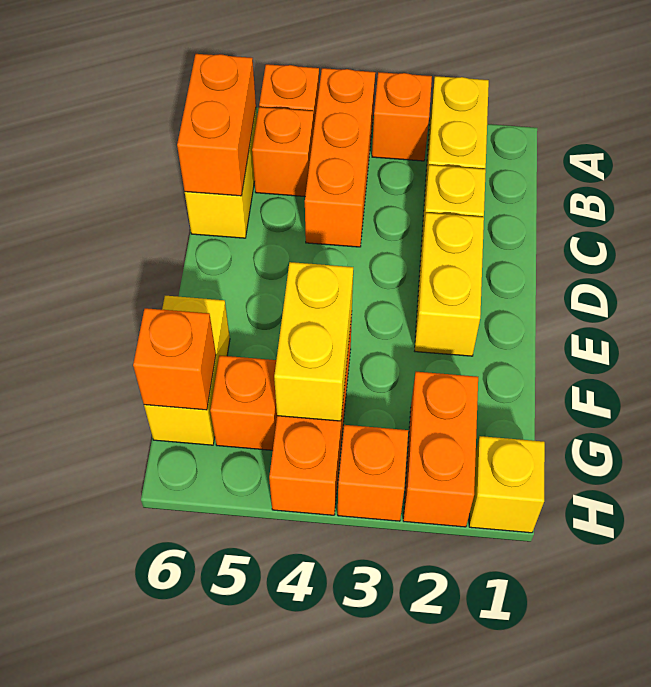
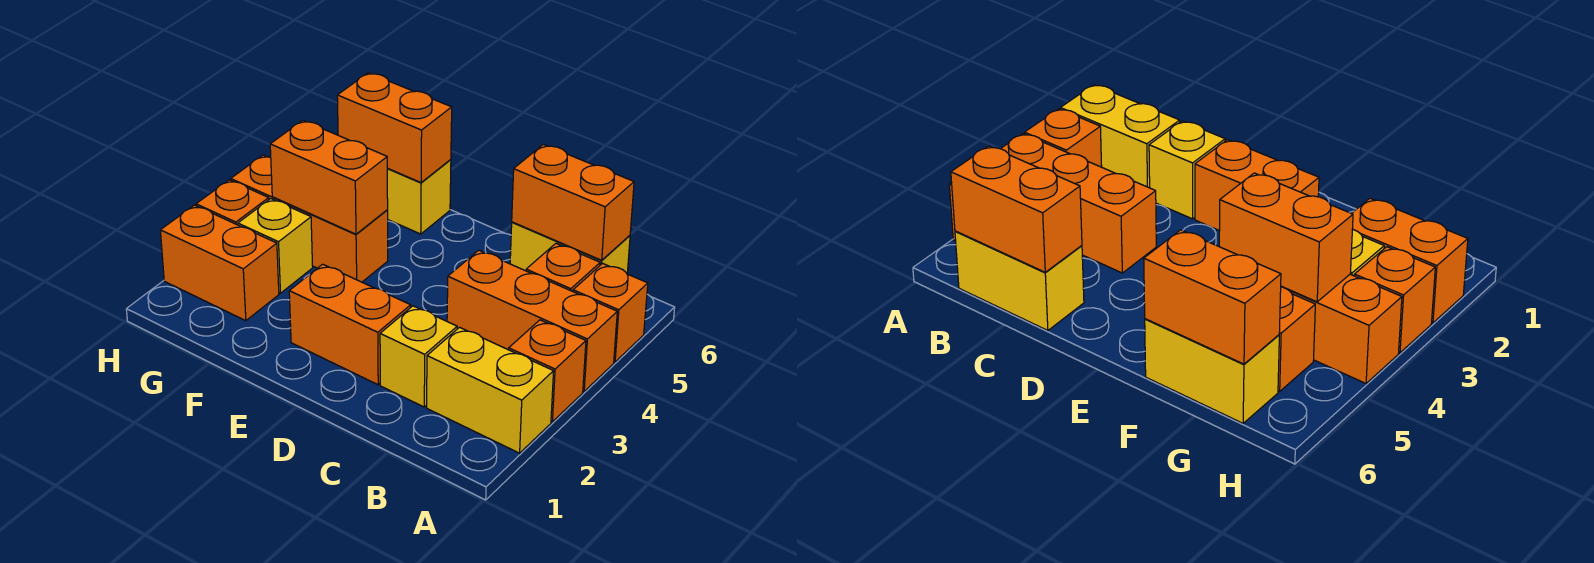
yellow brick D2:E2 level 1 -> orange brick D2:E2 level 1
yellow brick F4:G4 level 2 -> orange brick F4:G4 level 2
orange brick G6 level 2 -> orange brick F6:G6 level 2
yellow brick H1 level 1 -> yellow brick G3 level 1

